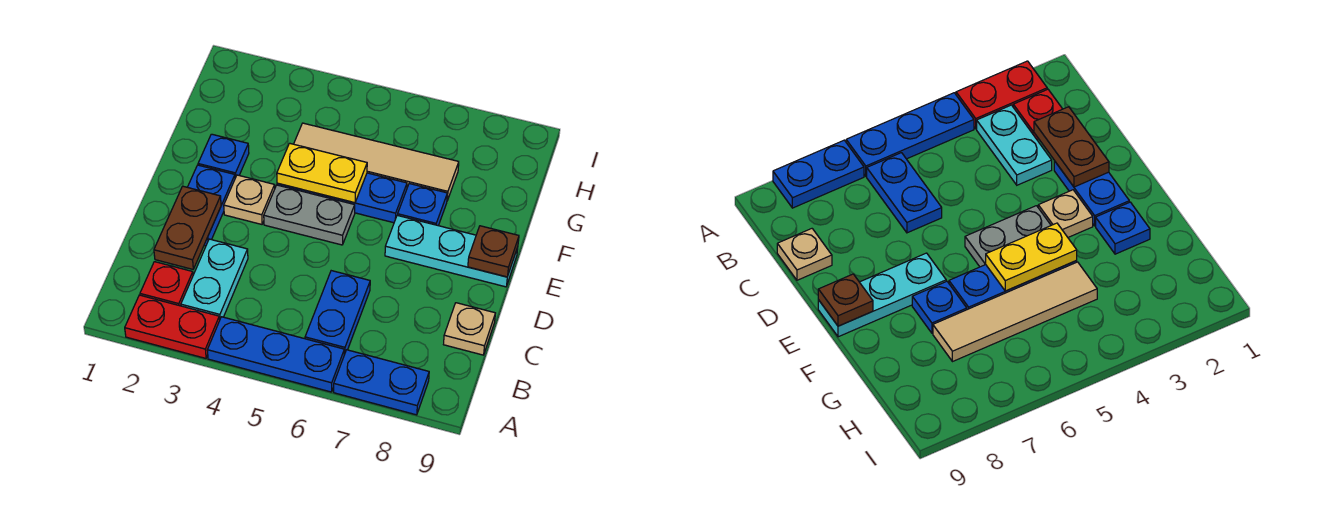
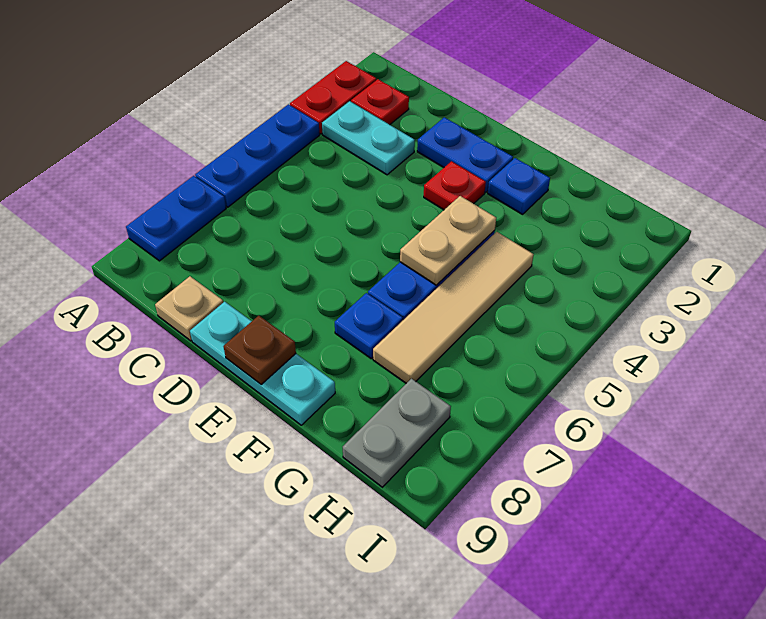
blue plate B6:C6 level 1 -> none
brown plate C2:D2 level 2 -> none
tan plate E3 level 1 -> red plate E3 level 1
grey plate E4:E5 level 1 -> grey plate H8:H9 level 1
cyan plate E7:E9 level 1 -> cyan plate D9:F9 level 1
yellow plate F4:F5 level 2 -> tan plate F4:F5 level 2

